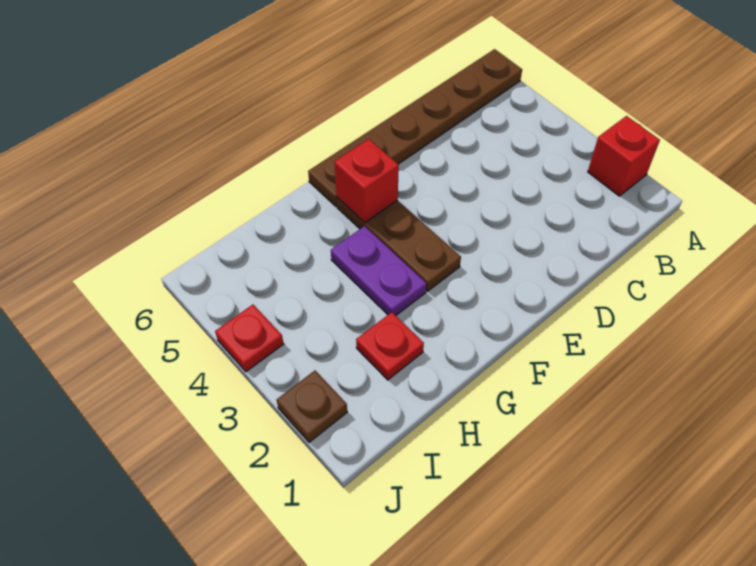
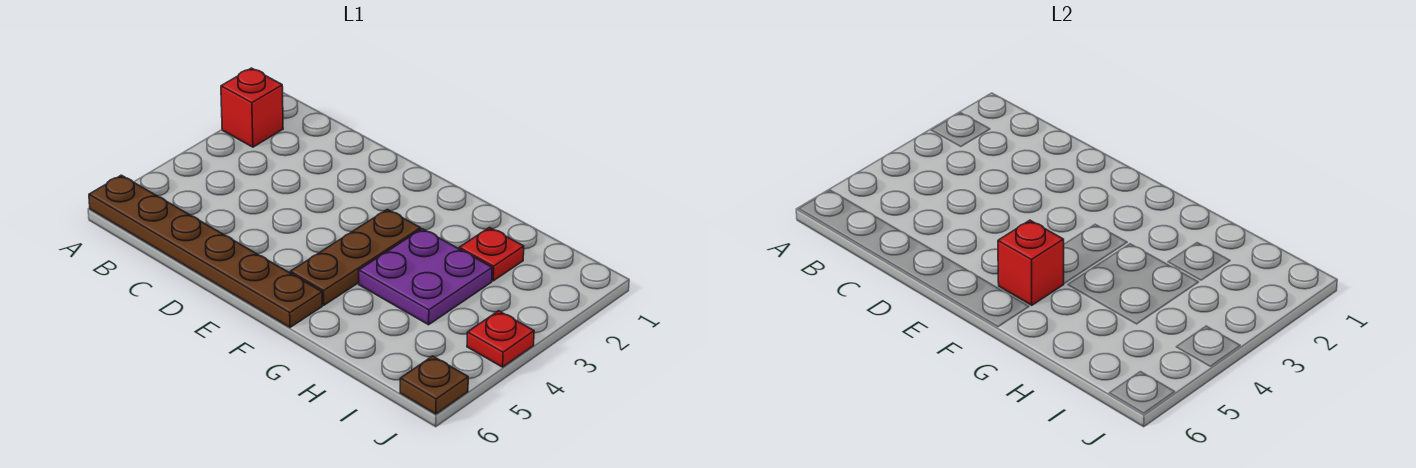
purple plate G3:G4 level 1 -> purple plate G3:H4 level 1
brown plate J2 level 1 -> brown plate J6 level 1

